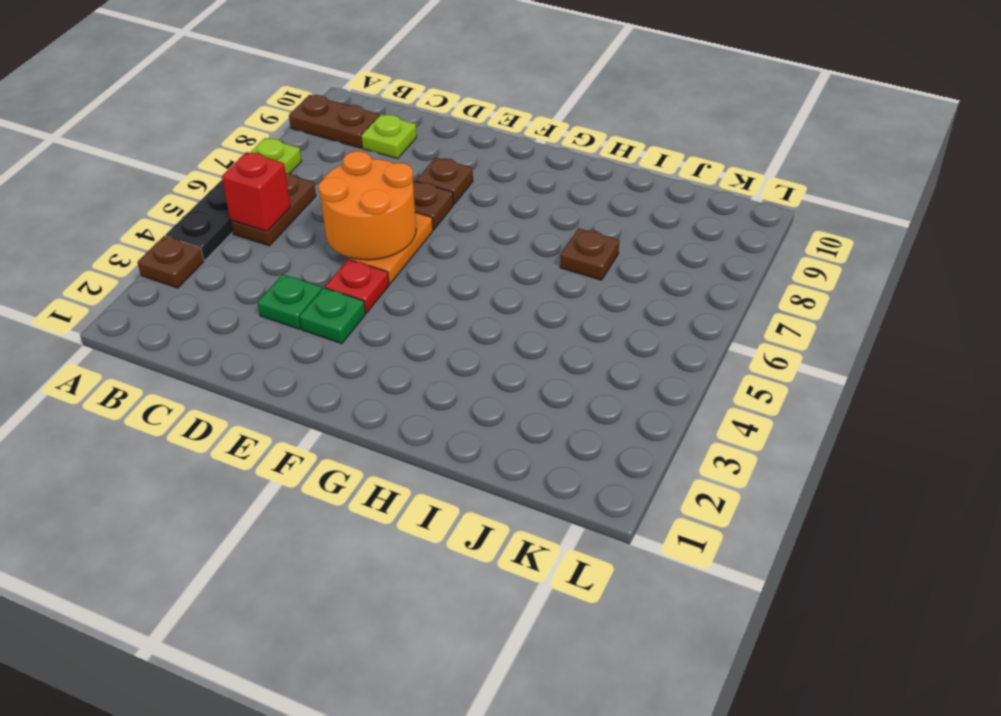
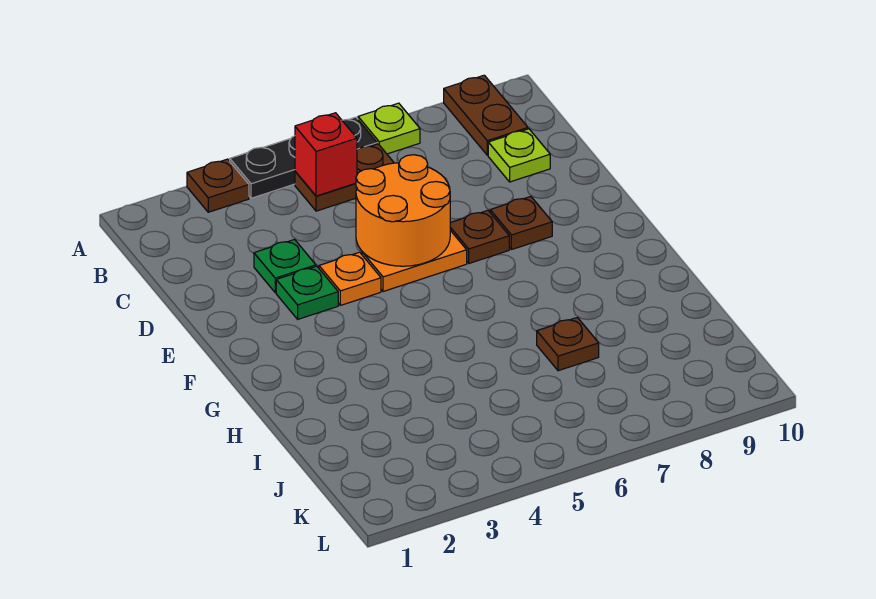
red plate E4 level 1 -> orange plate E4 level 1

